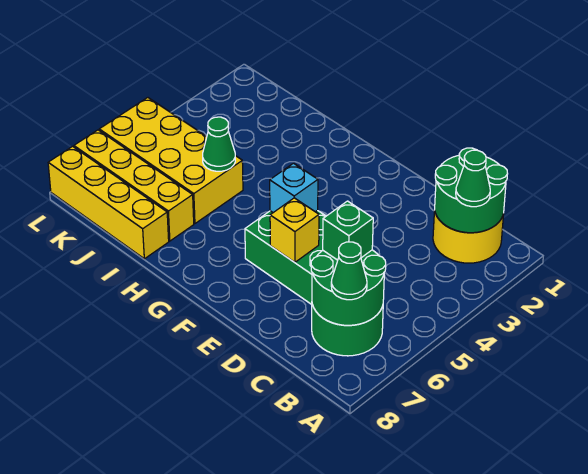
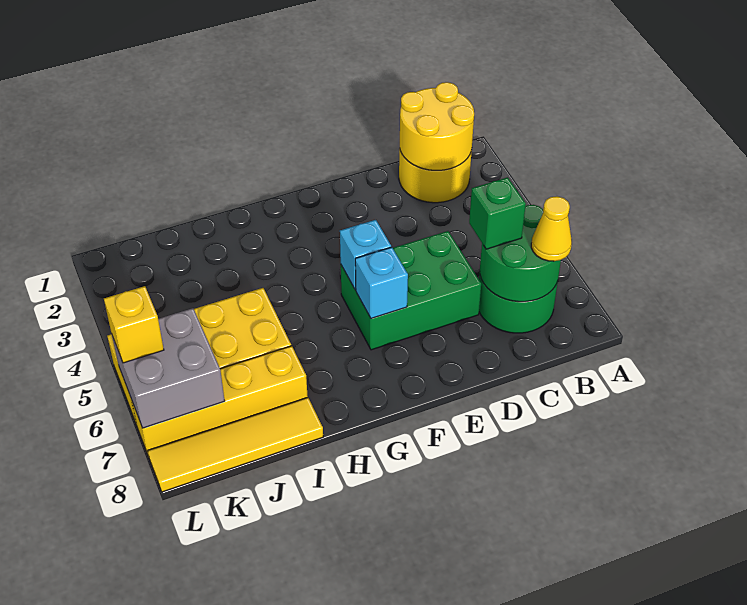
green round brick B1:C2 level 2 -> yellow round brick B1:C2 level 2
green cone B2 level 3 -> none
green cone B7 level 3 -> yellow cone B7 level 3
yellow brick E6 level 2 -> yellow brick L6 level 3
none -> cyan brick F6 level 2
green cone I5 level 2 -> none
yellow brick I8:L8 level 1 -> yellow tile I8:L8 level 1
none -> grey brick K6:L7 level 2

